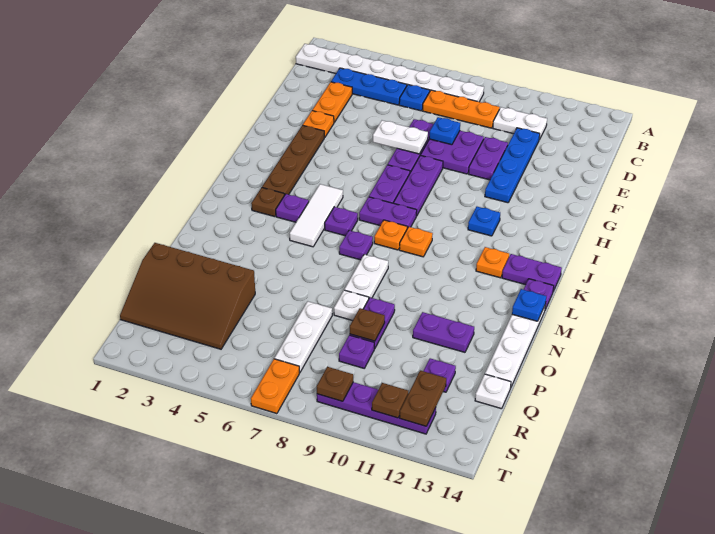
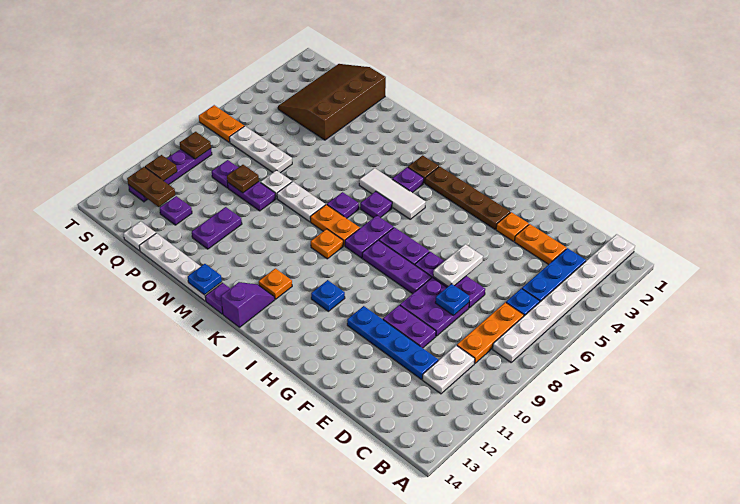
orange plate K8 level 1 -> orange plate K8:L8 level 1
purple plate K13:K14 level 1 -> purple slope K13:K14 level 1 top 14

